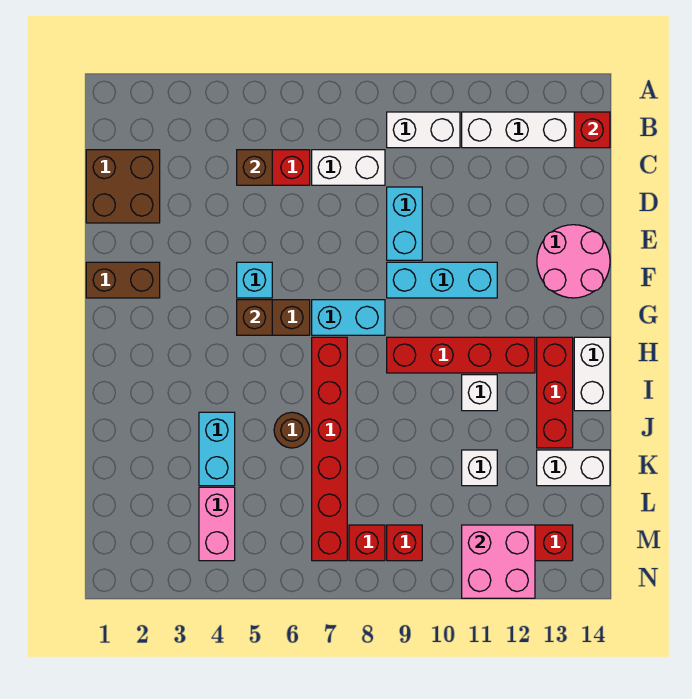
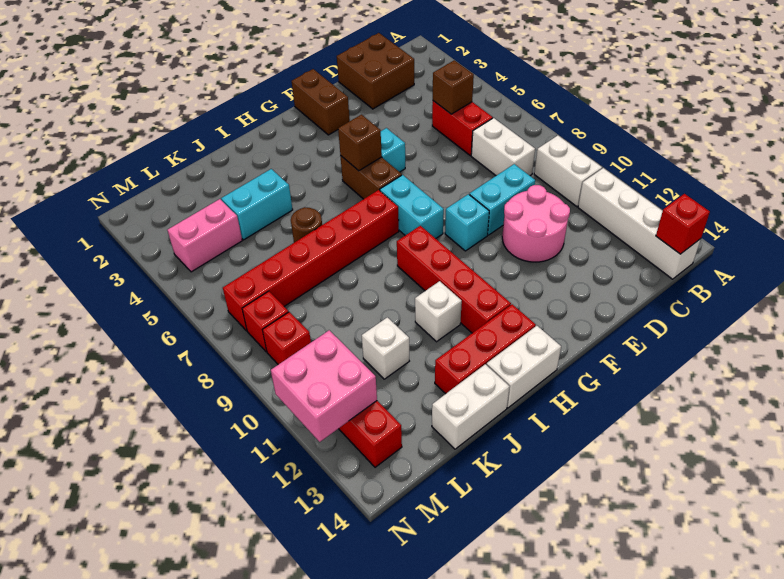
pink round brick E13:F14 level 1 -> pink round brick D10:E11 level 1
cyan brick F9:F11 level 1 -> cyan brick F9 level 1
white brick K13:K14 level 1 -> white brick J14:K14 level 1

